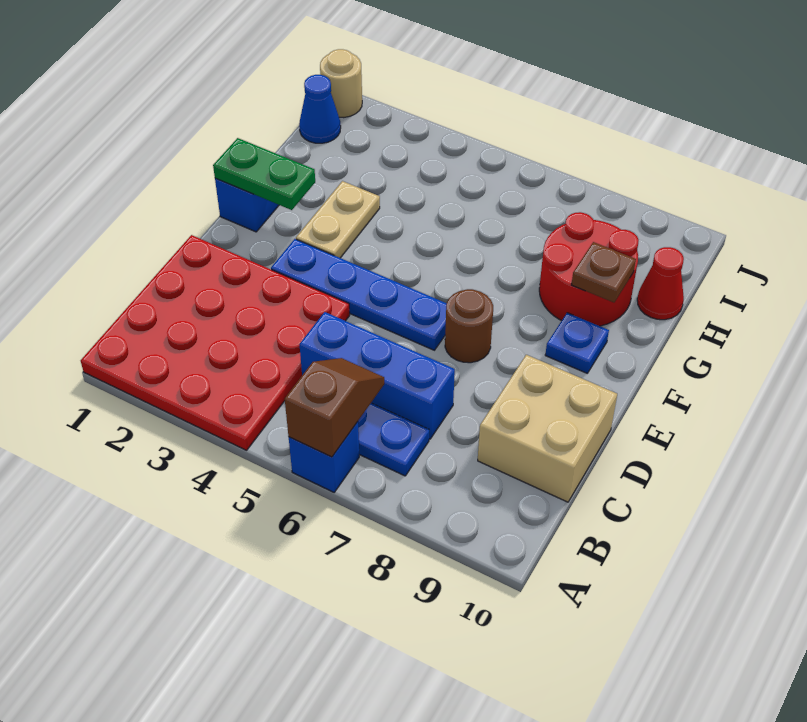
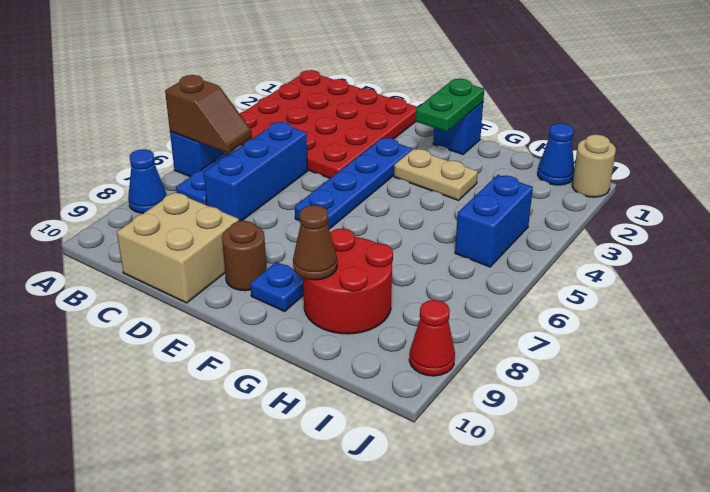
none -> blue cone A8 level 1
brown round brick E7 level 1 -> brown round brick E9 level 1
brown plate G9 level 2 -> brown cone G9 level 2
red cone H10 level 1 -> red cone J9 level 1
none -> blue brick I4:I5 level 1

